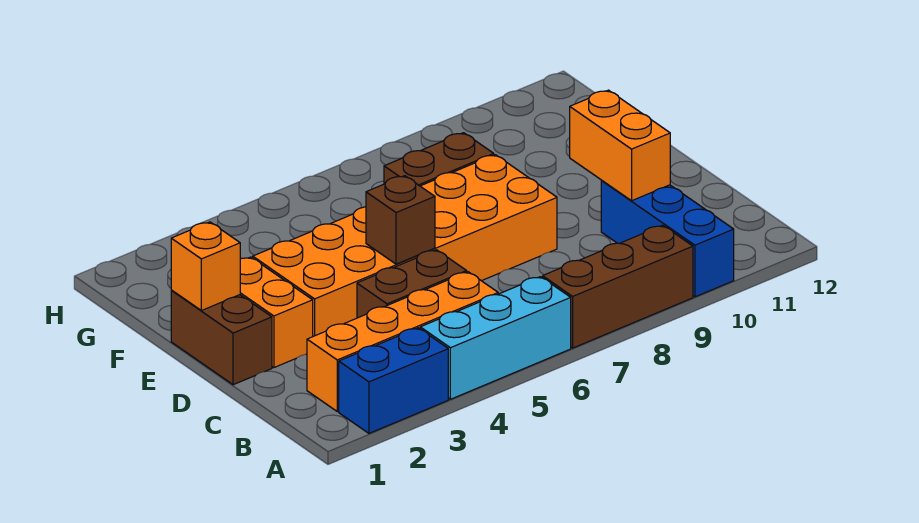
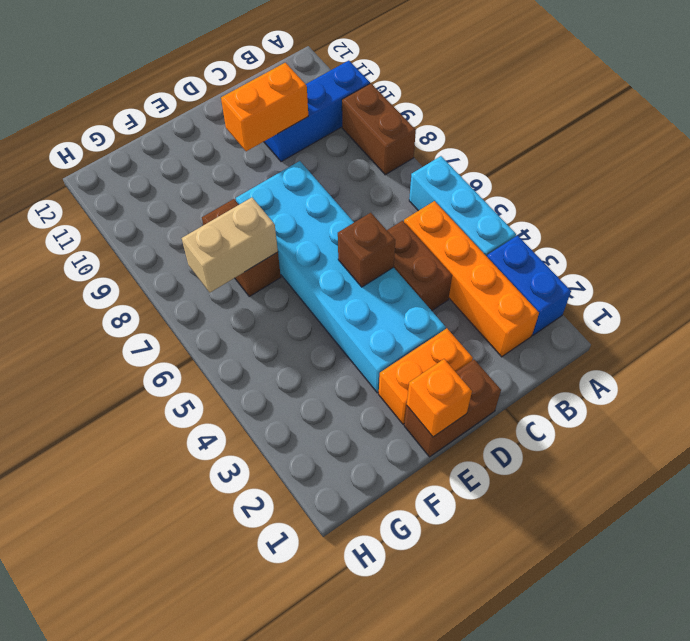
brown brick A7:A9 level 1 -> brown brick A8:A9 level 1
orange brick D3:E8 level 1 -> cyan brick D3:E8 level 1
none -> tan brick F7:G7 level 2

